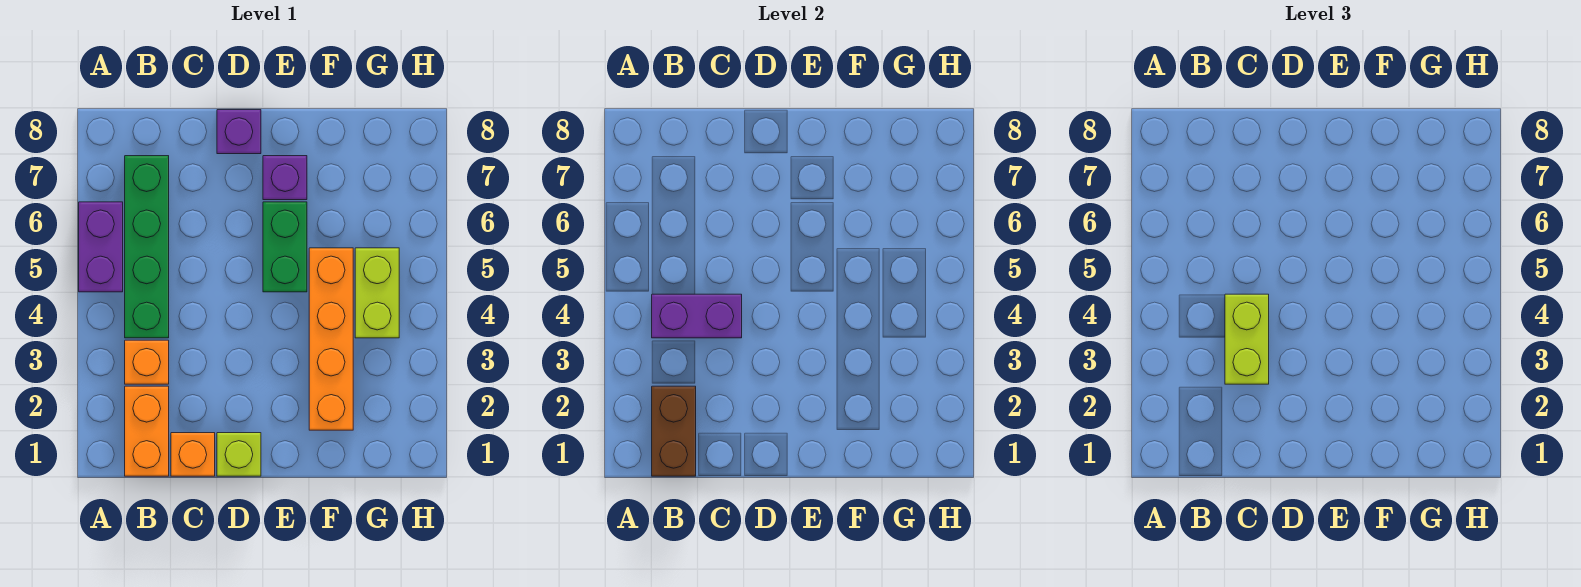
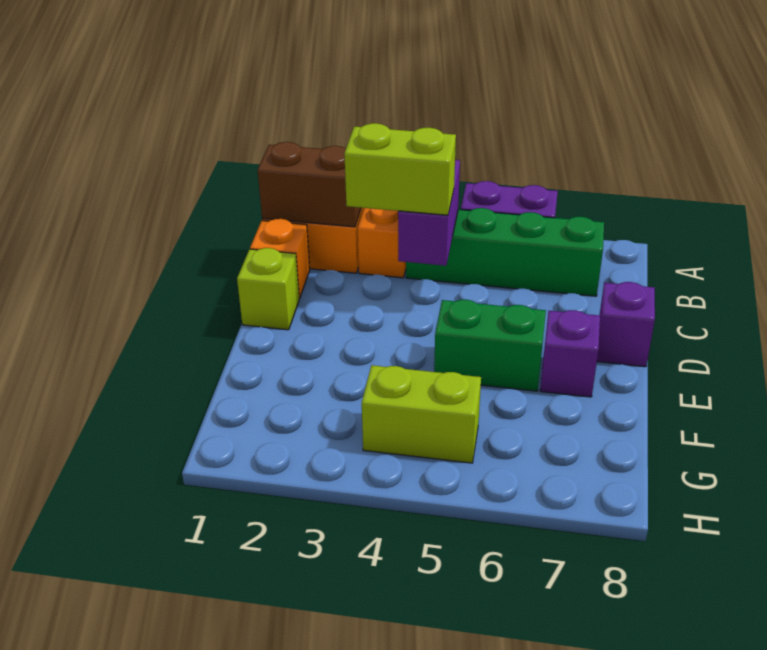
orange brick F2:F5 level 1 -> none

